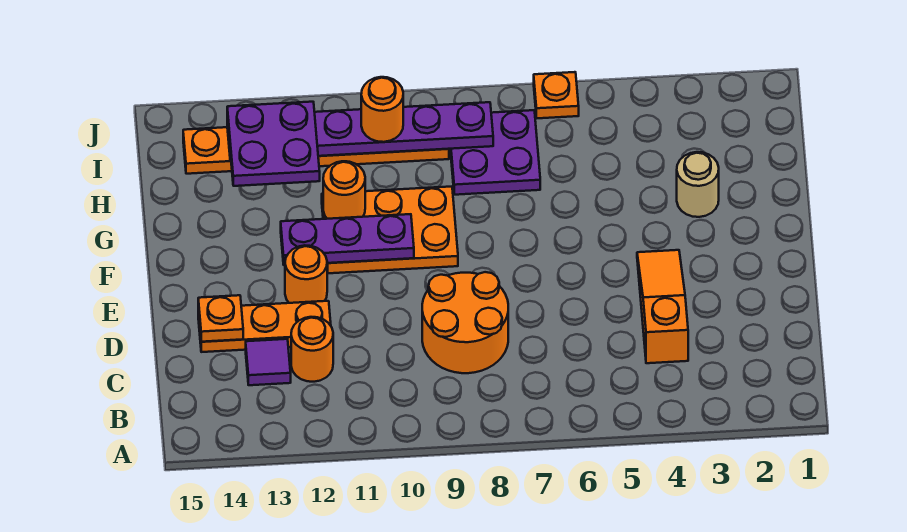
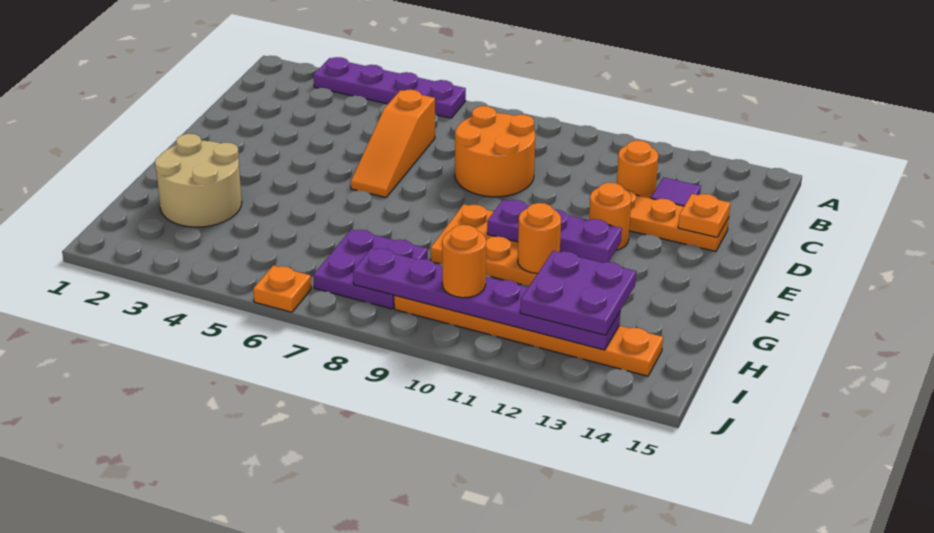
none -> purple plate A3:A6 level 1
orange slope C4:E4 level 1 top C -> orange slope C6:E6 level 1 top C
tan round brick G3 level 1 -> tan round brick G2:H3 level 1

